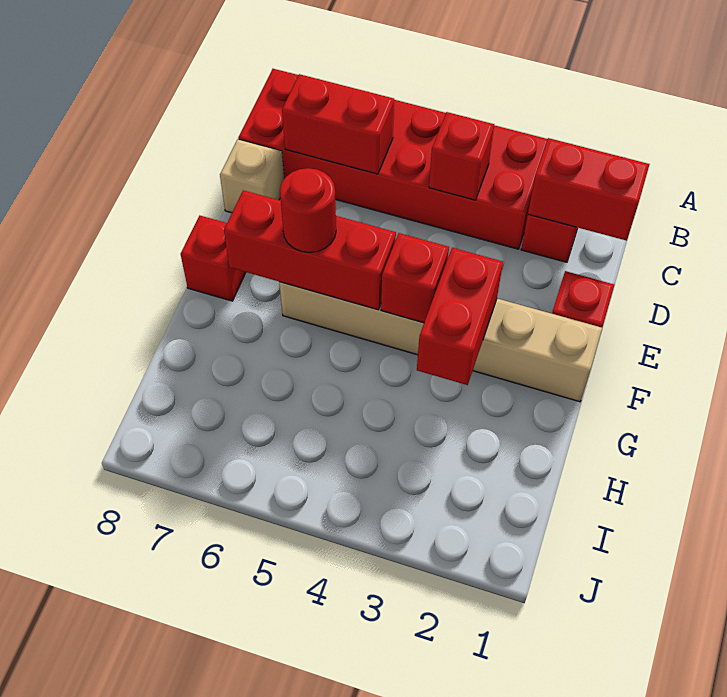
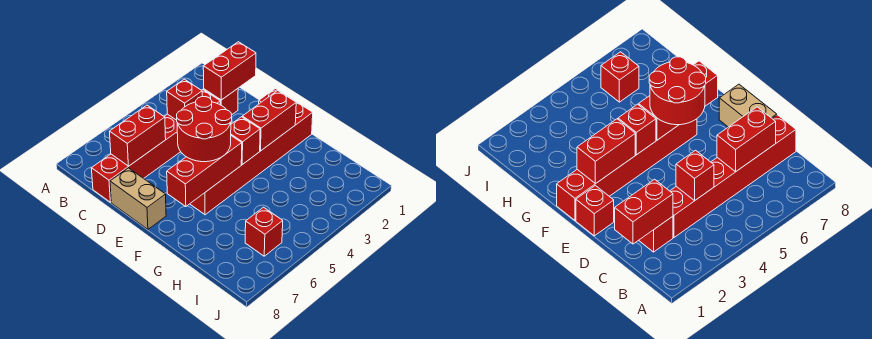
red brick B3:C8 level 1 -> red brick C3:C8 level 1
tan brick D8 level 1 -> tan brick D8:E8 level 1
tan brick F1:F6 level 1 -> red brick F1:F6 level 1
red brick F3:G3 level 2 -> red brick F2:F3 level 2
red round brick F6 level 3 -> red round brick E5:F6 level 3
red brick F8 level 1 -> red brick I6 level 1

